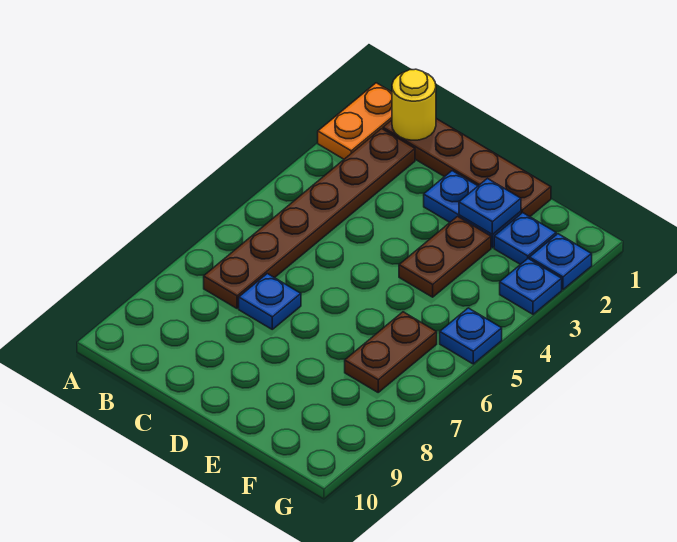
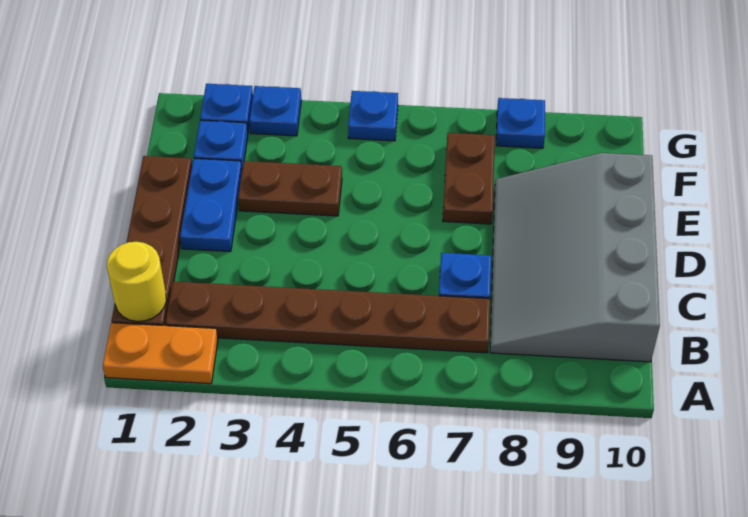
none -> grey slope B8:E10 level 1 top 10
blue plate E2 level 2 -> blue plate G8 level 1
brown plate F6:F7 level 1 -> brown plate E7:F7 level 1

